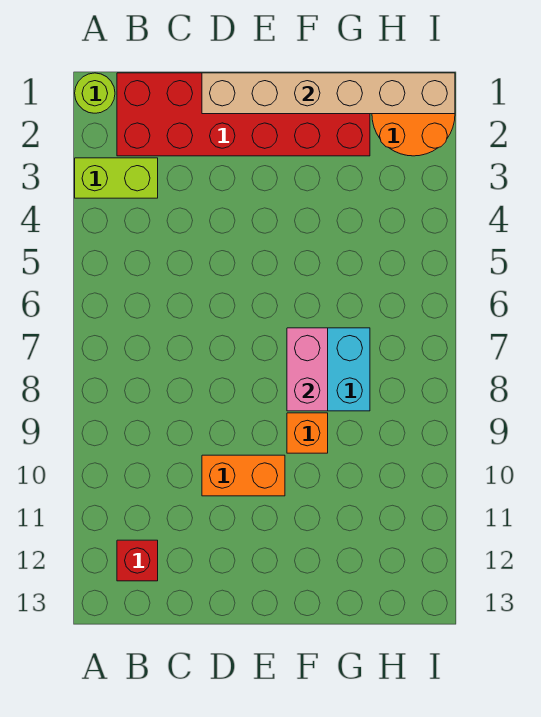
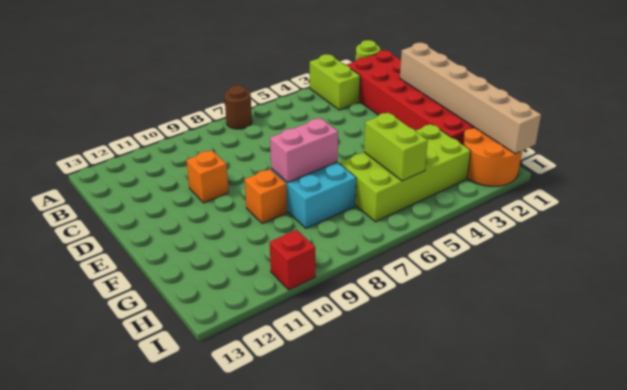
none -> brown round brick A7 level 1
red brick B12 level 1 -> red brick I10 level 1
orange brick D10:E10 level 1 -> orange brick D10 level 1
none -> lime brick G3:H6 level 1
none -> lime brick G5:H5 level 2

